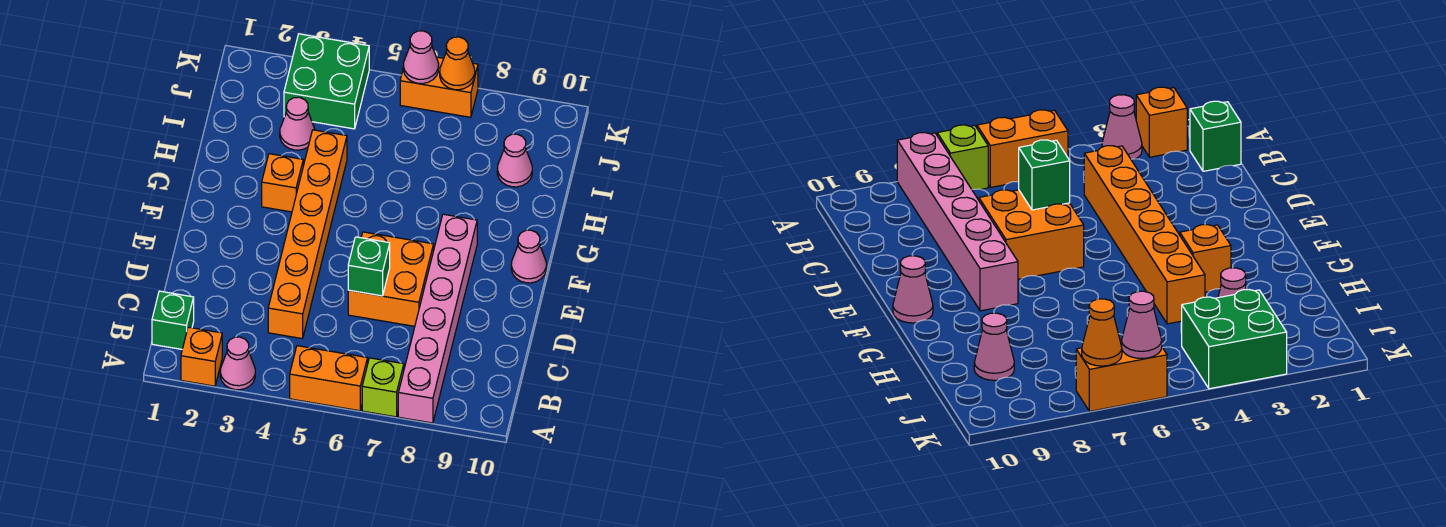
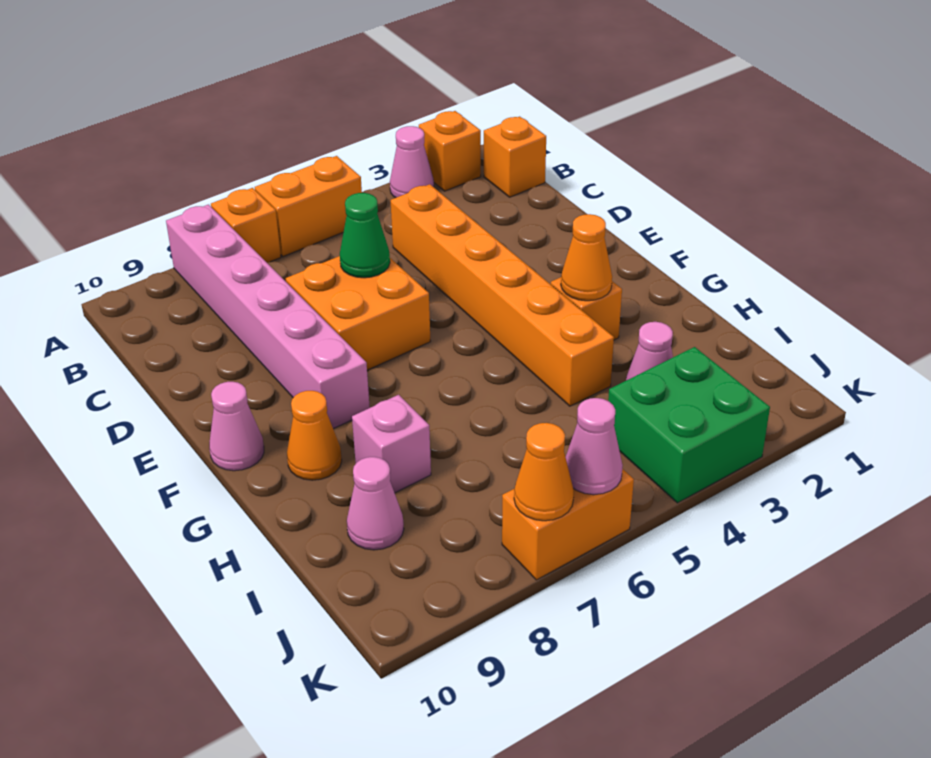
lime brick A7 level 1 -> orange brick A7 level 1
green brick B1 level 1 -> orange brick B1 level 1
green brick D6 level 2 -> green cone D6 level 2
none -> orange cone G3 level 2
none -> orange cone G9 level 1
none -> pink brick H8 level 1

